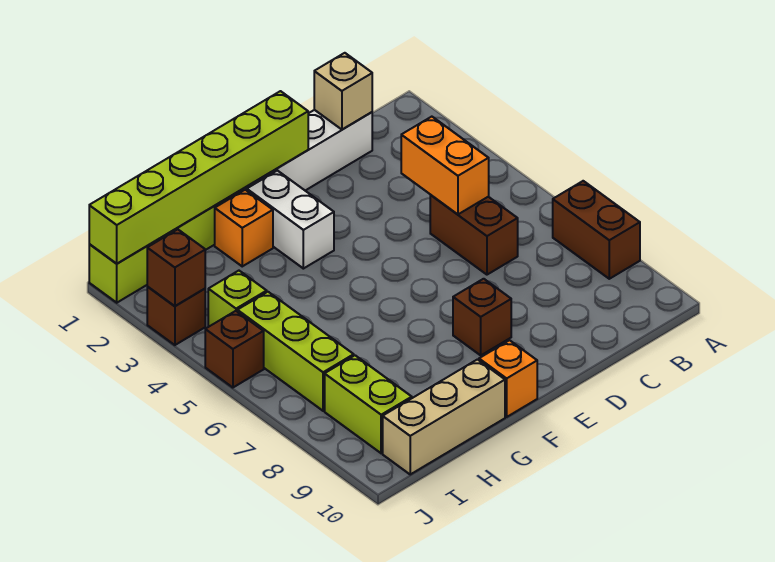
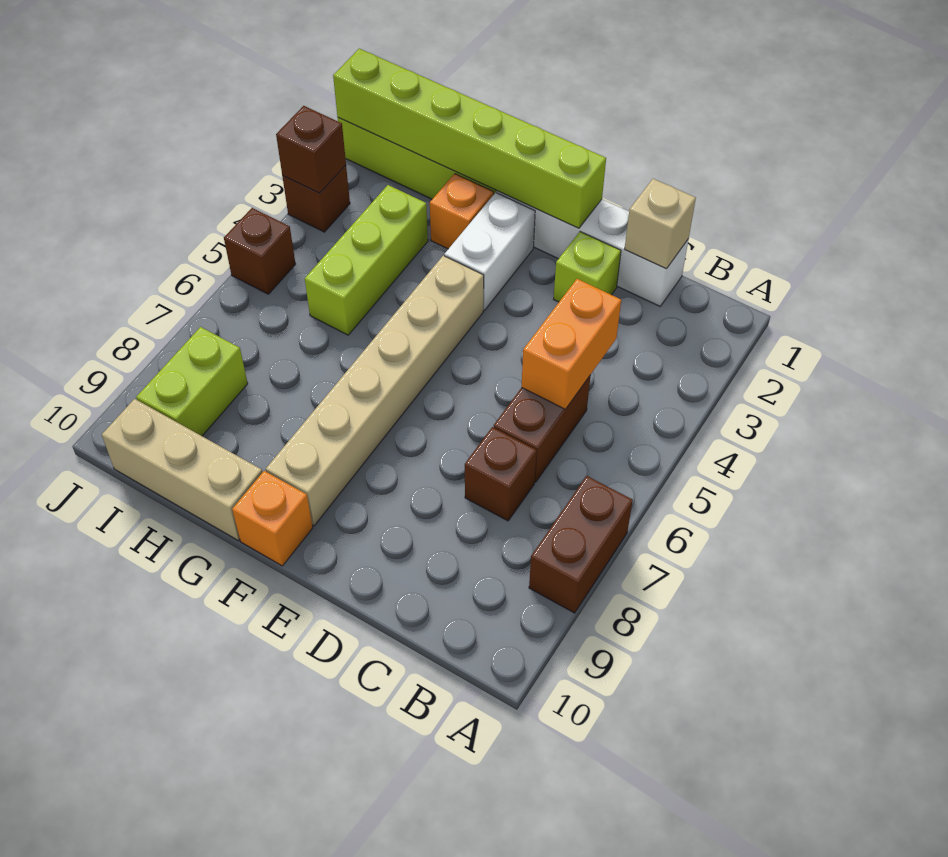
brown brick E8 level 1 -> brown brick C7 level 1
none -> tan brick F4:F9 level 1
lime brick I4 level 1 -> lime brick D2 level 1
lime brick I5:I7 level 1 -> lime brick H3:H5 level 1

